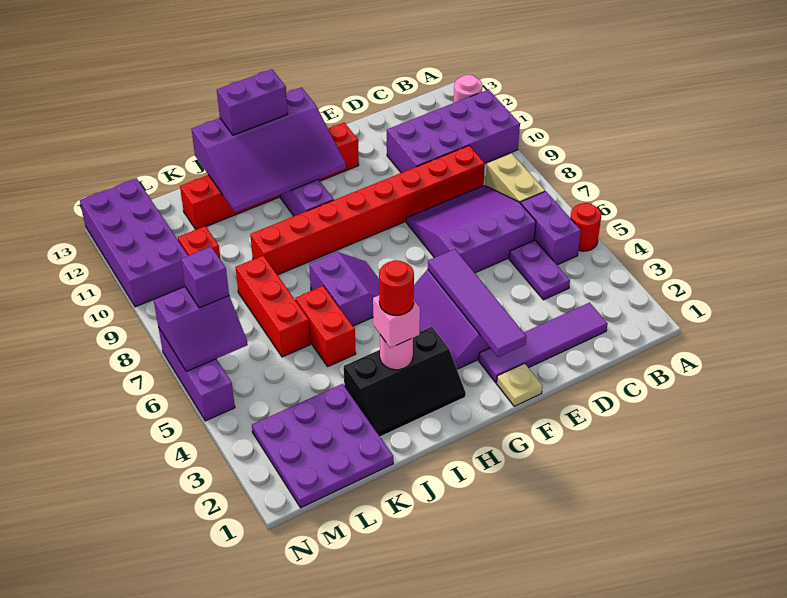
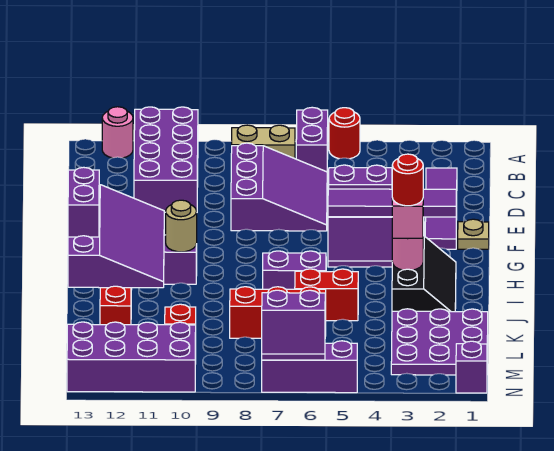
purple brick B5:B6 level 1 -> purple brick A6:B6 level 1
purple slope C6:E8 level 1 top 6 -> purple slope C6:E8 level 1 top 8
red brick C9:J9 level 1 -> none
none -> tan round brick H10 level 2
purple slope M6:N7 level 2 top 7 -> purple slope M6:N7 level 2 top M
purple brick M7 level 3 -> purple brick N1 level 1

